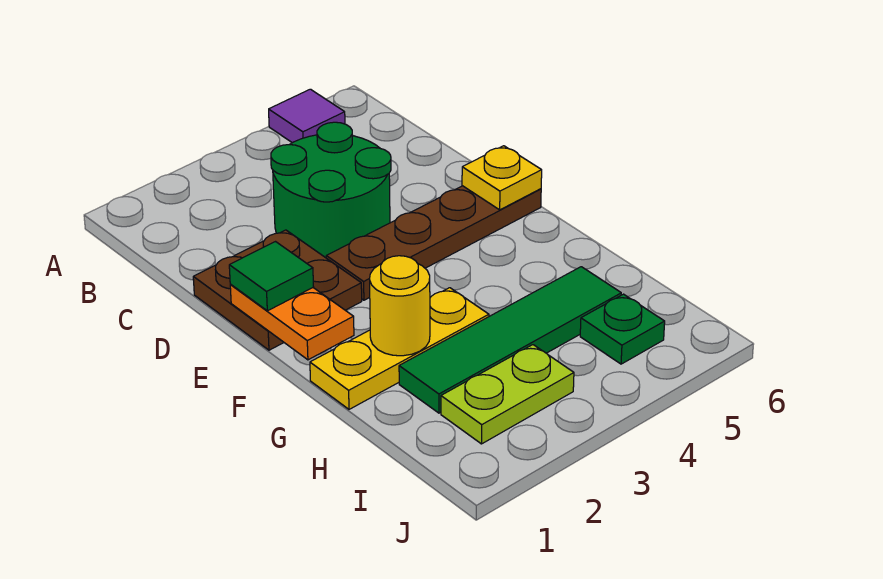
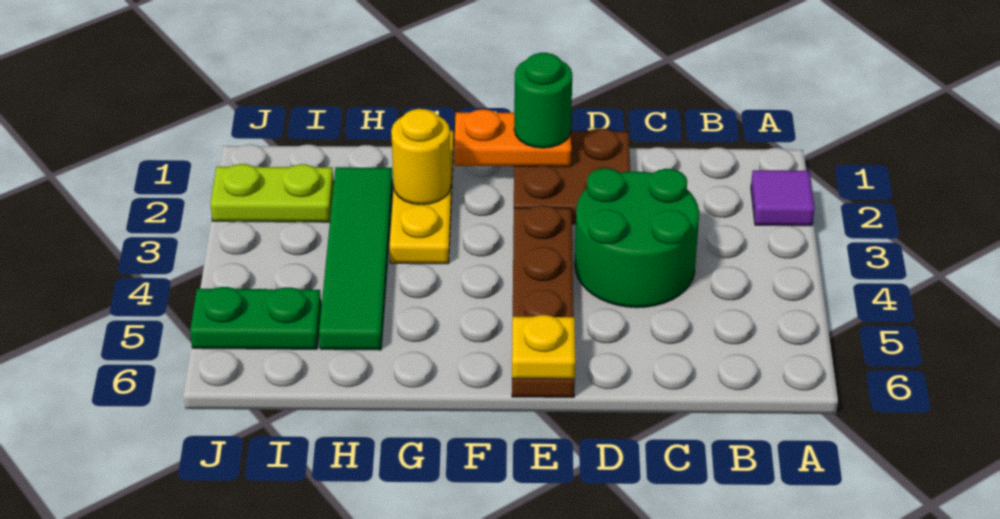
purple tile A5 level 1 -> purple tile A2 level 1
green tile E1 level 3 -> green round brick E1 level 3
lime plate I2:I3 level 1 -> lime plate I2:J2 level 1
green plate I5 level 1 -> green plate I5:J5 level 1

